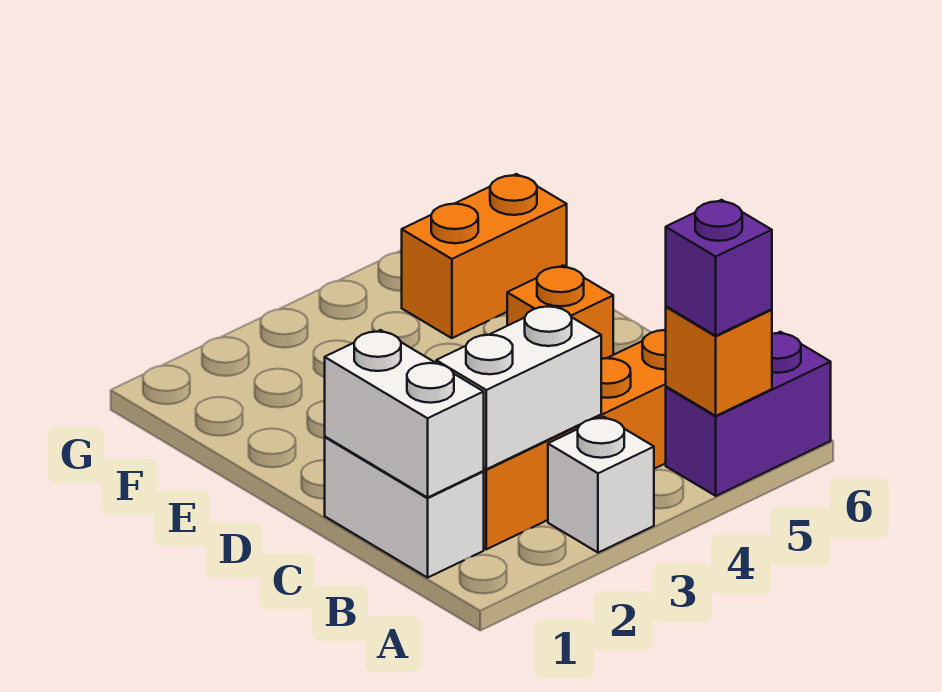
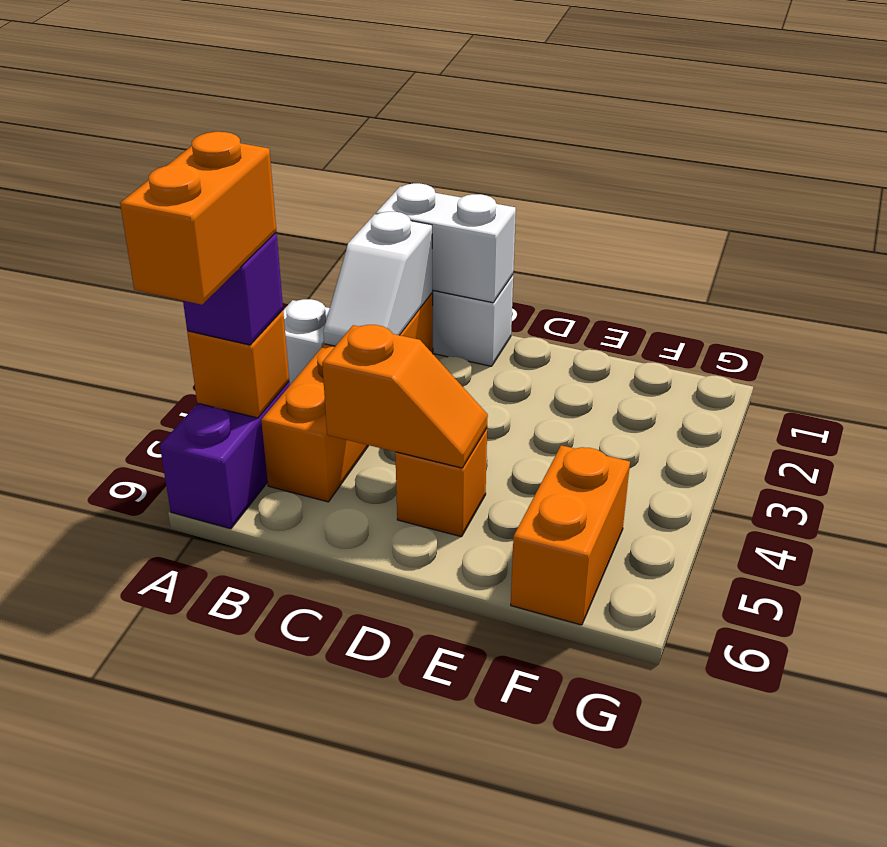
none -> orange brick A5:A6 level 4
white brick B2:B3 level 2 -> white slope B2:B3 level 2 top 2
none -> orange slope C5:D5 level 2 top C

